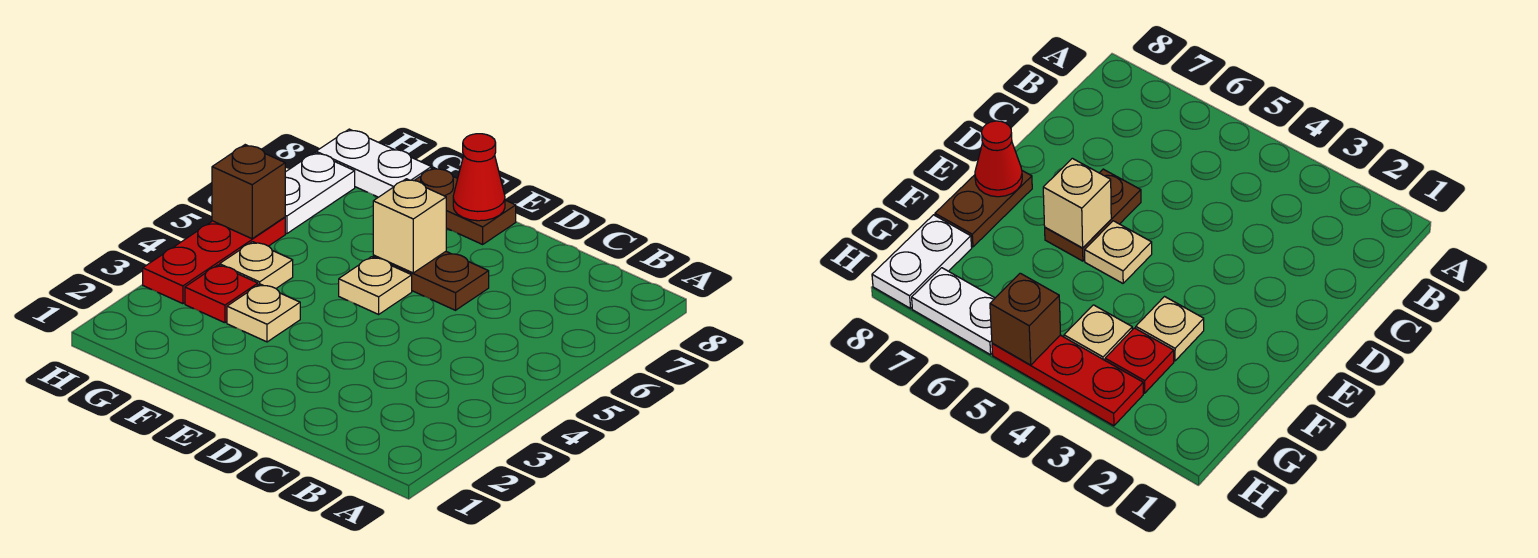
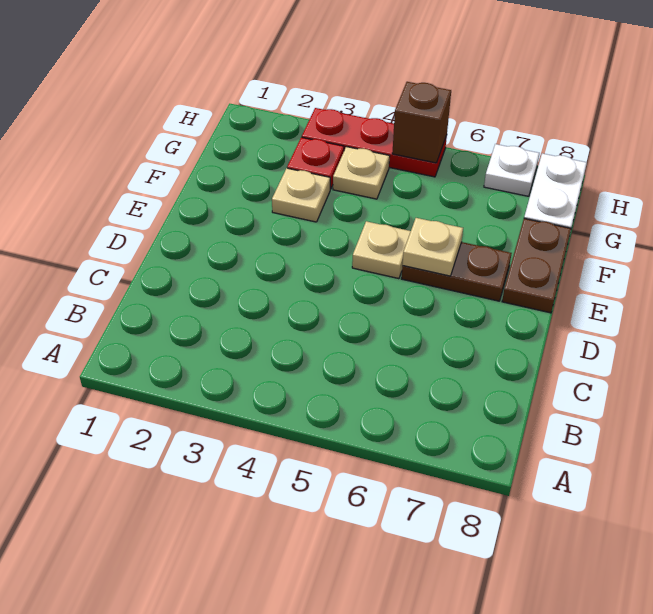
brown plate D6:E6 level 1 -> brown plate E6:E7 level 1
tan brick E6 level 2 -> tan plate E6 level 2
red cone E8 level 2 -> none
white plate H6:H7 level 1 -> white plate H7 level 1

